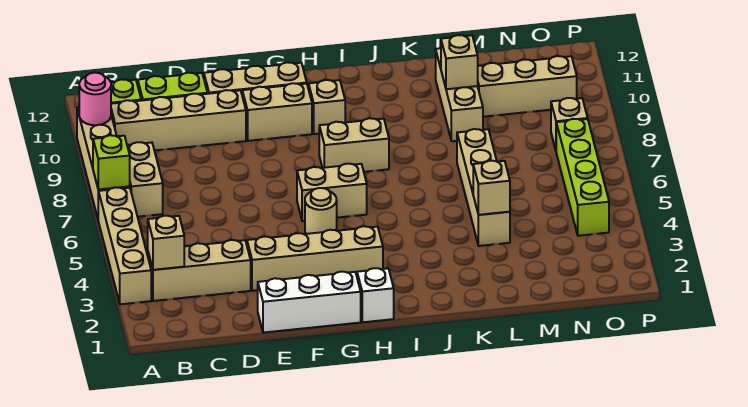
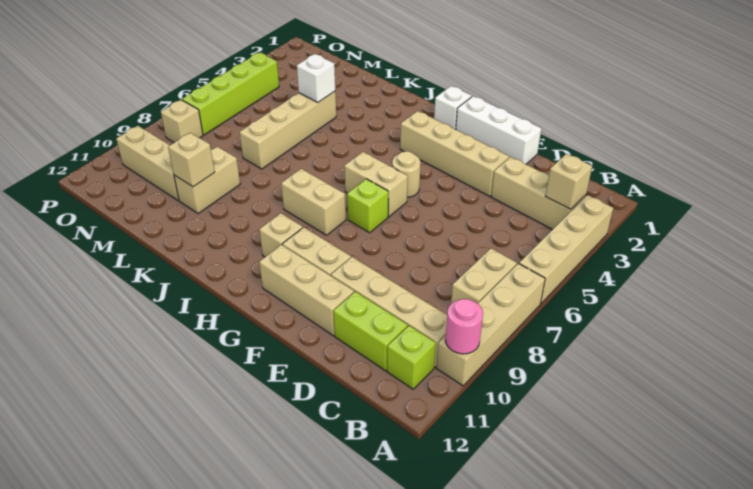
lime brick A7 level 2 -> lime brick G7 level 1
tan brick L4 level 2 -> white brick L4 level 2
tan brick L9:L11 level 1 -> tan brick L9:L10 level 1

